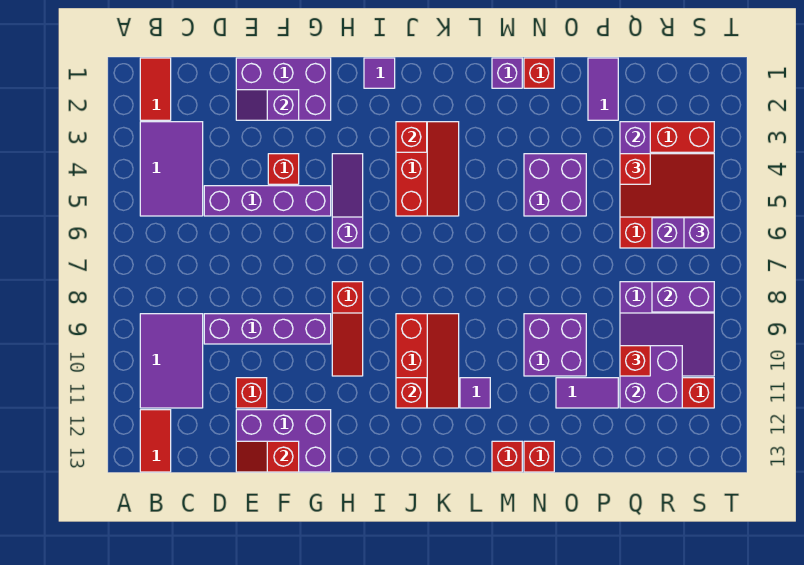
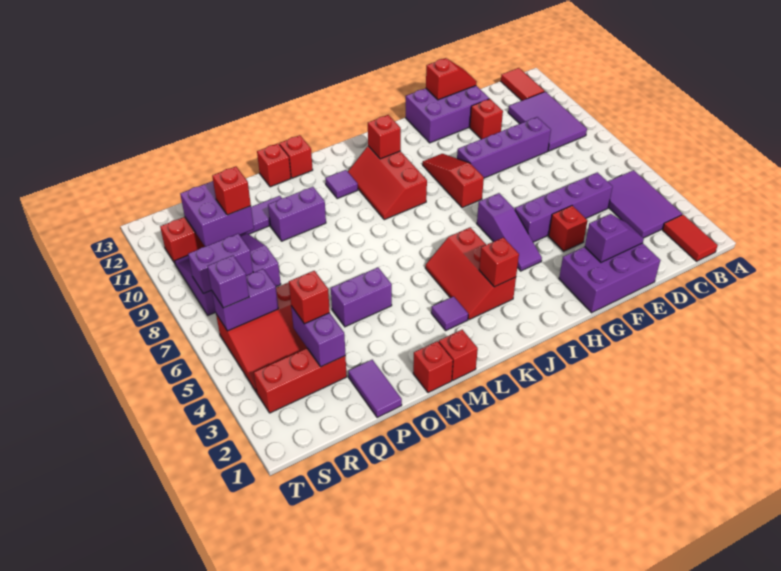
purple tile I1 level 1 -> purple tile L3 level 1
purple brick M1 level 1 -> red brick M1 level 1
purple brick N4:O5 level 1 -> purple brick N5:O5 level 1
purple brick N9:O10 level 1 -> purple brick N10:O10 level 1

